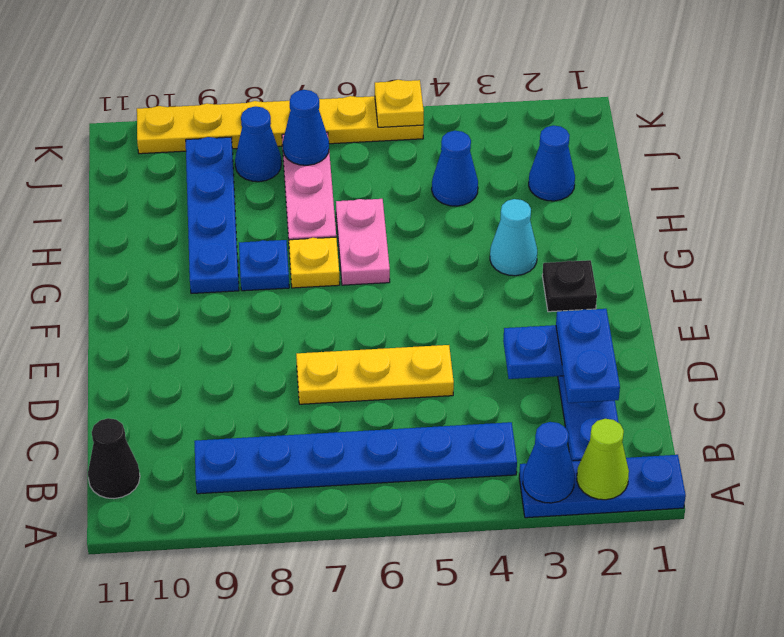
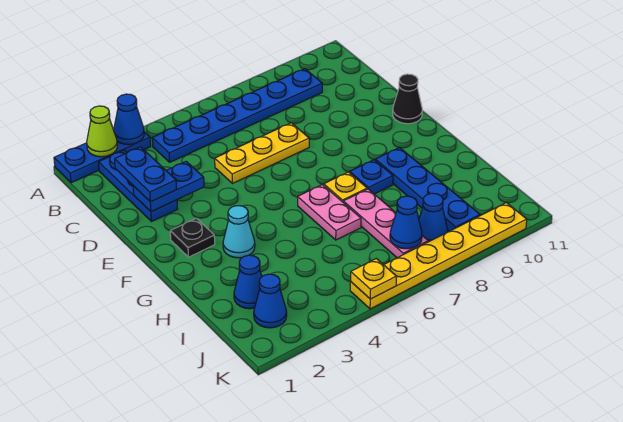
black cone B11 level 1 -> black cone E11 level 1
blue cone I4 level 1 -> blue cone J2 level 1

